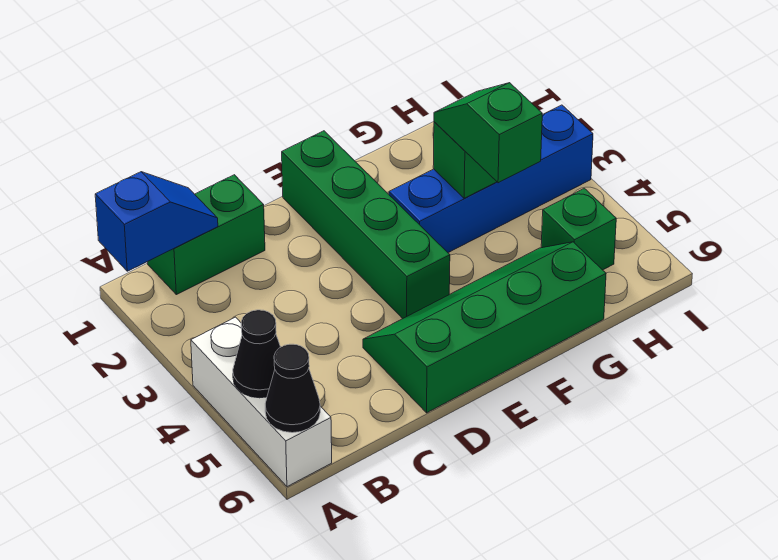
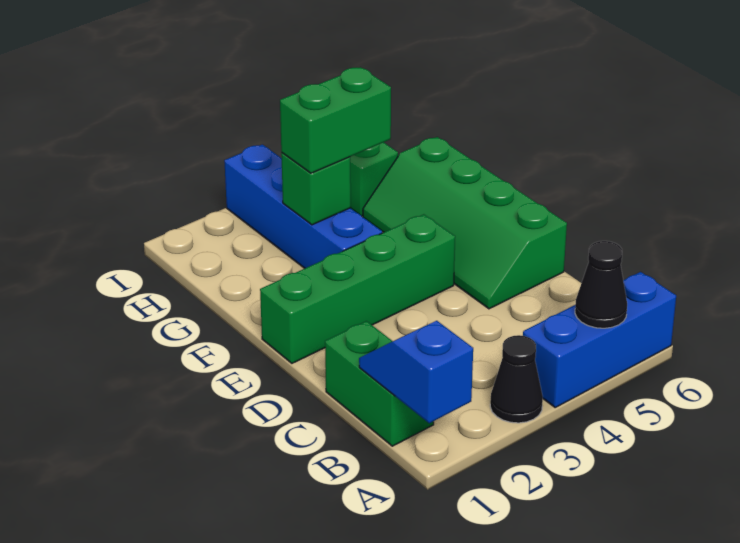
white brick A4:A6 level 1 -> blue brick A4:A6 level 1
black cone A6 level 2 -> black cone A3 level 1
green slope G3:G4 level 3 top 4 -> green brick G3:G4 level 3

